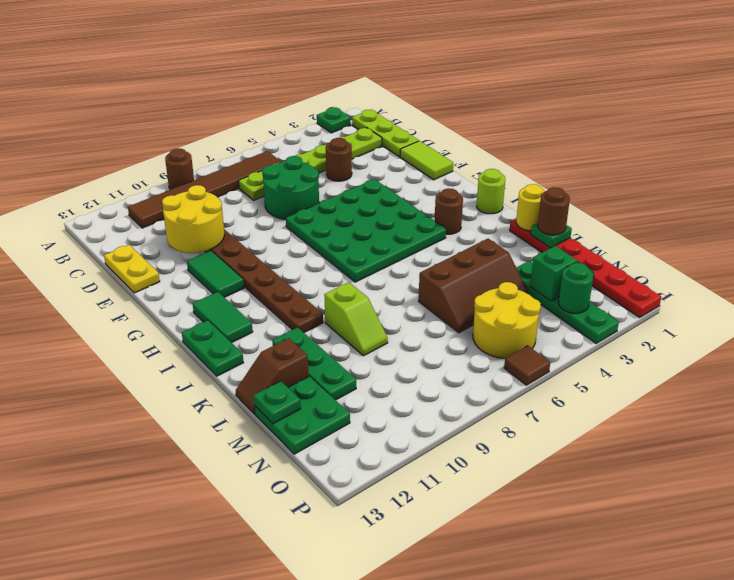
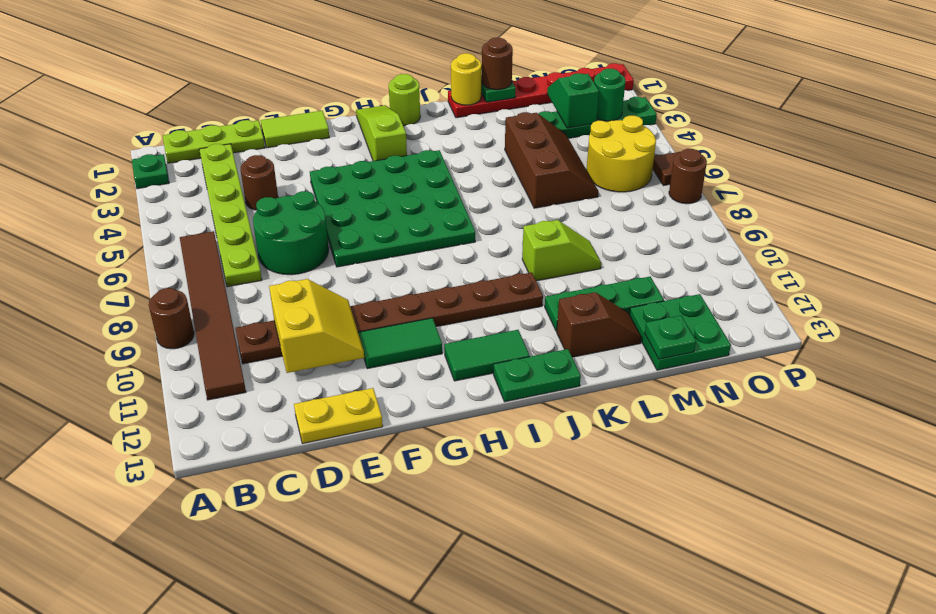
yellow round brick D10:E11 level 2 -> yellow slope D10:E11 level 2 top D
none -> lime slope H1:H3 level 1 top 3
brown round brick I3 level 1 -> brown round brick P7 level 1
brown slope L12:L13 level 1 top 12 -> brown slope K12:L12 level 1 top K

